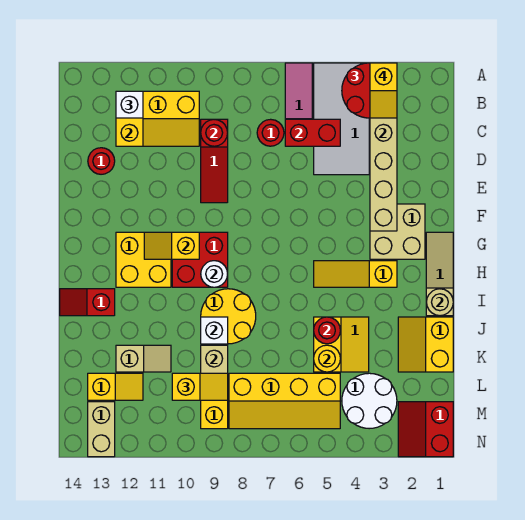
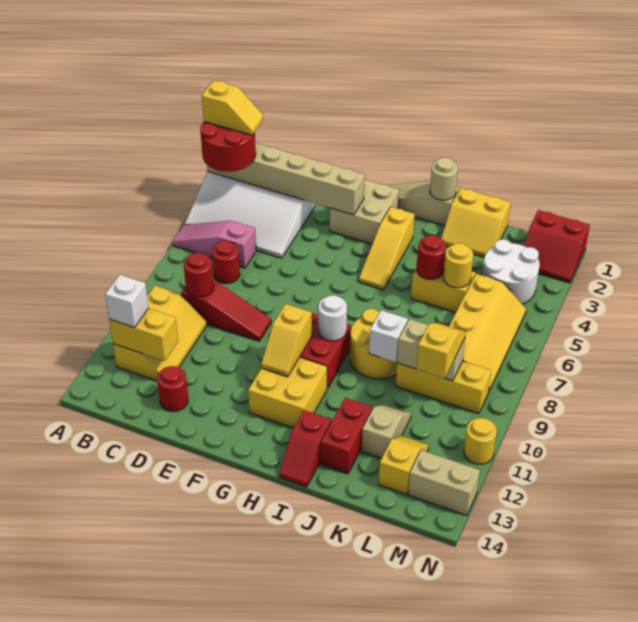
red brick C5:C6 level 2 -> red brick J12:J13 level 1
none -> yellow round brick N11 level 1

